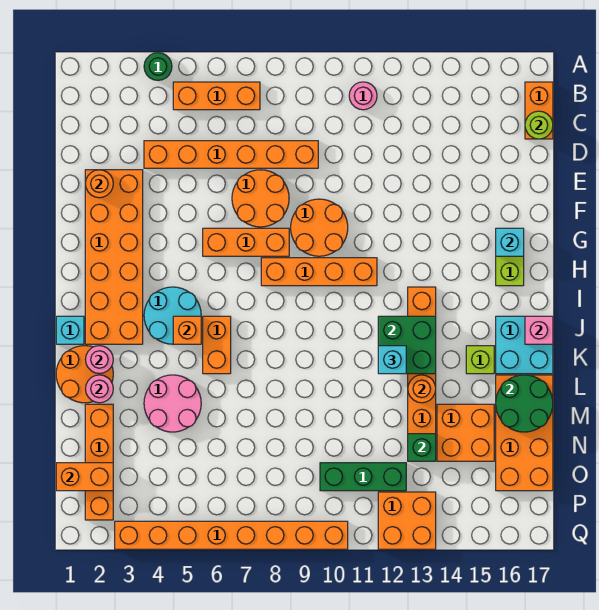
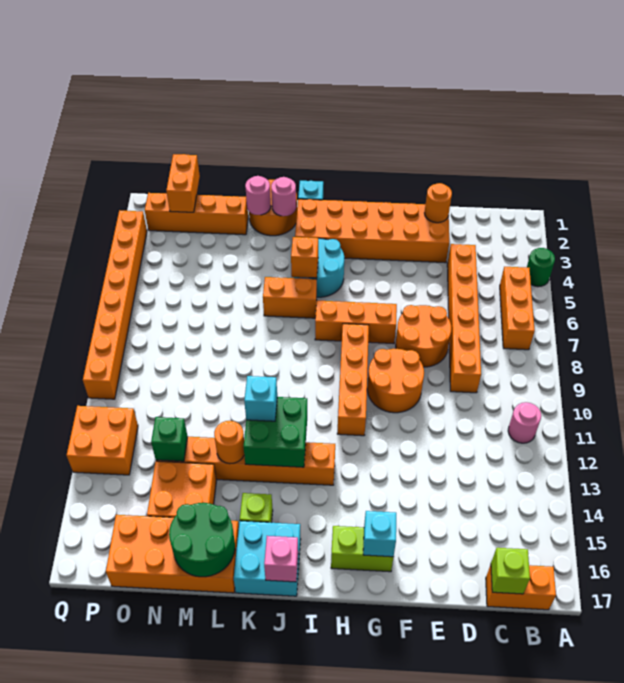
lime round brick C17 level 2 -> lime brick C17 level 2
orange brick G6:G8 level 1 -> orange brick G7:I7 level 1
pink round brick L4:M5 level 1 -> none
green brick O10:O12 level 1 -> none

